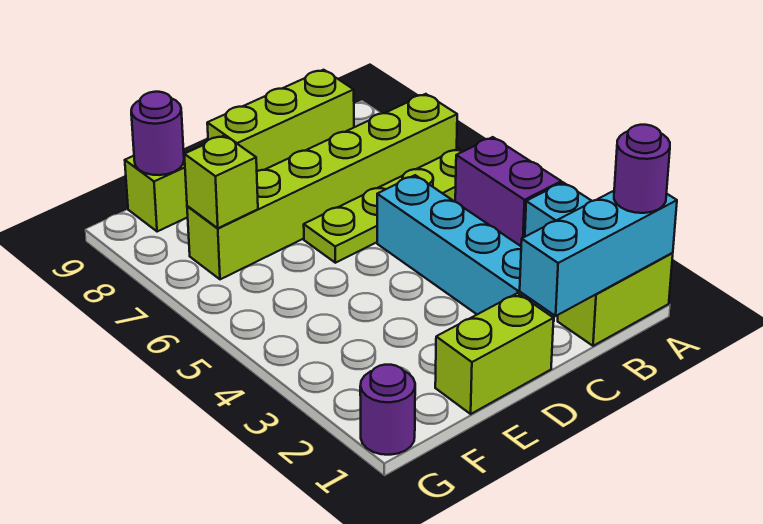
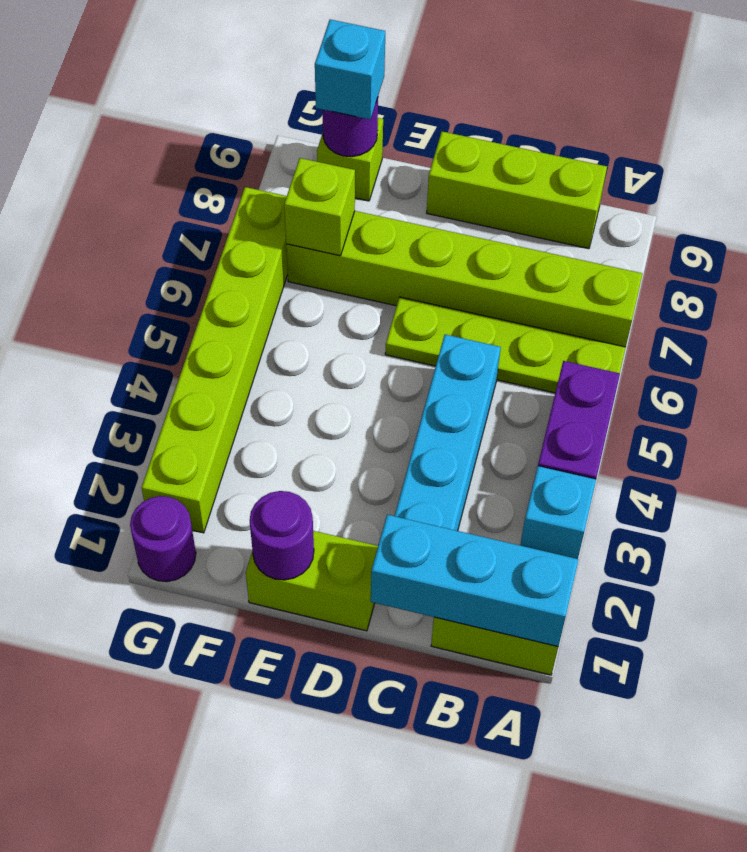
purple round brick A1 level 3 -> purple round brick E1 level 2
none -> cyan brick F9 level 3
none -> lime brick G2:G7 level 1

